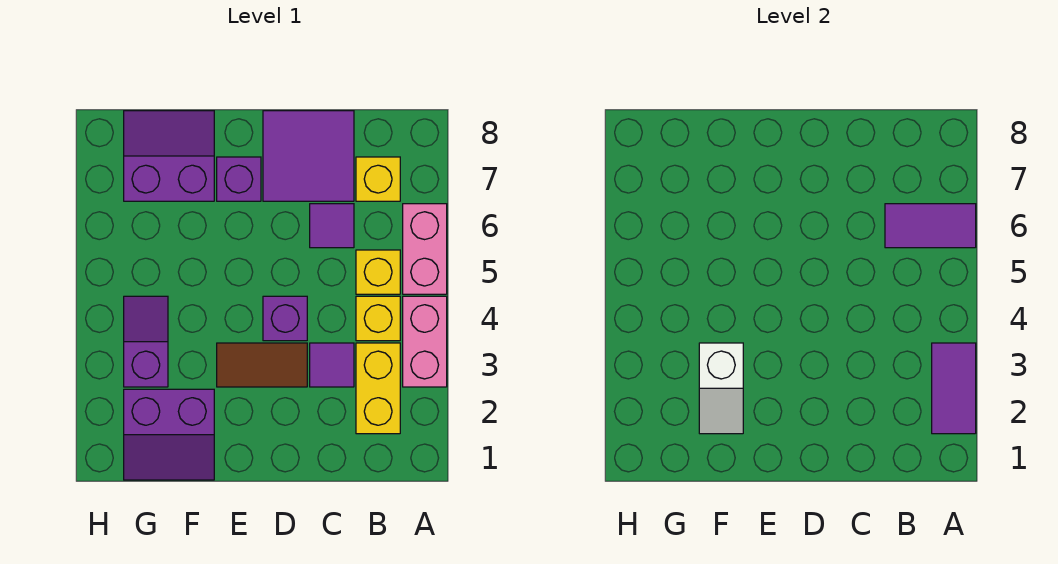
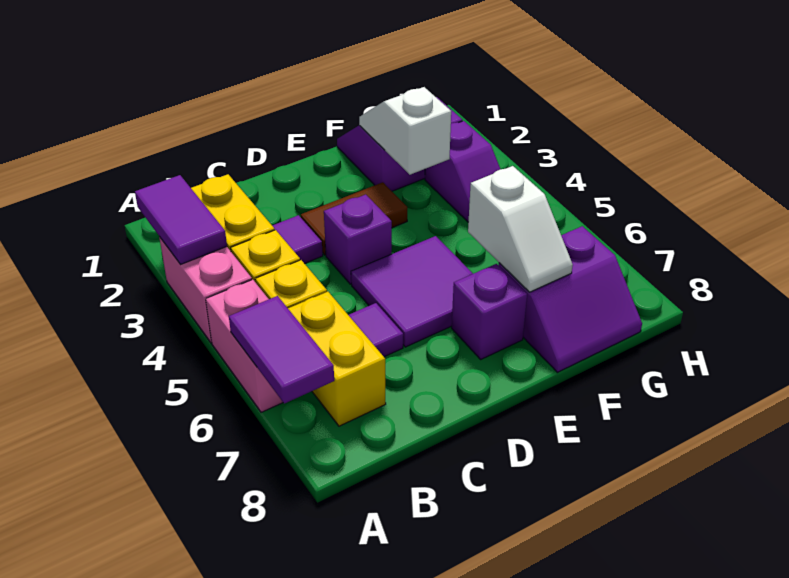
purple tile A6:B6 level 2 -> purple tile A6:A7 level 2
yellow brick B7 level 1 -> yellow brick B6:B7 level 1
purple tile C7:D8 level 1 -> purple tile D5:E6 level 1
none -> white slope F6:F7 level 2 top 6

